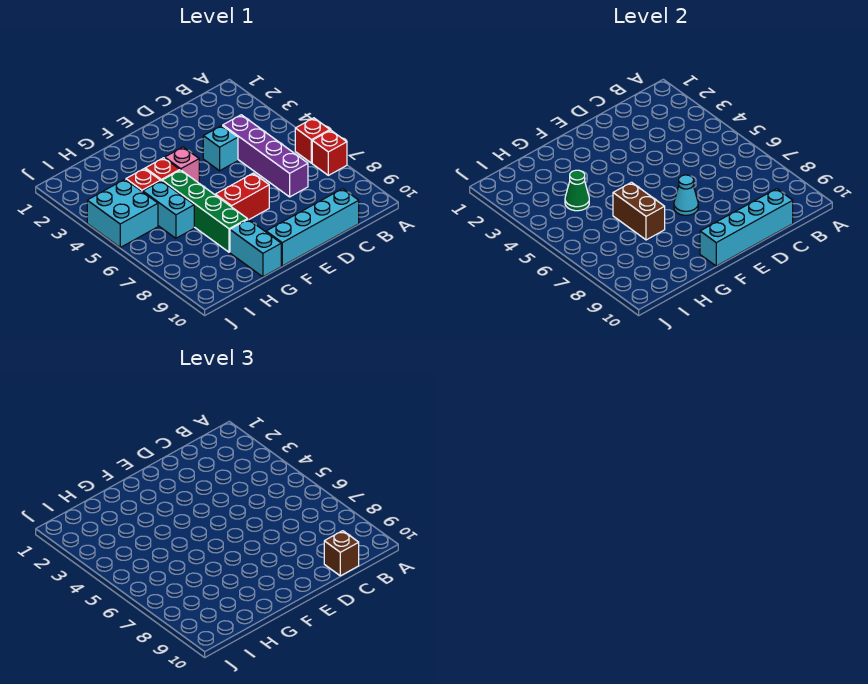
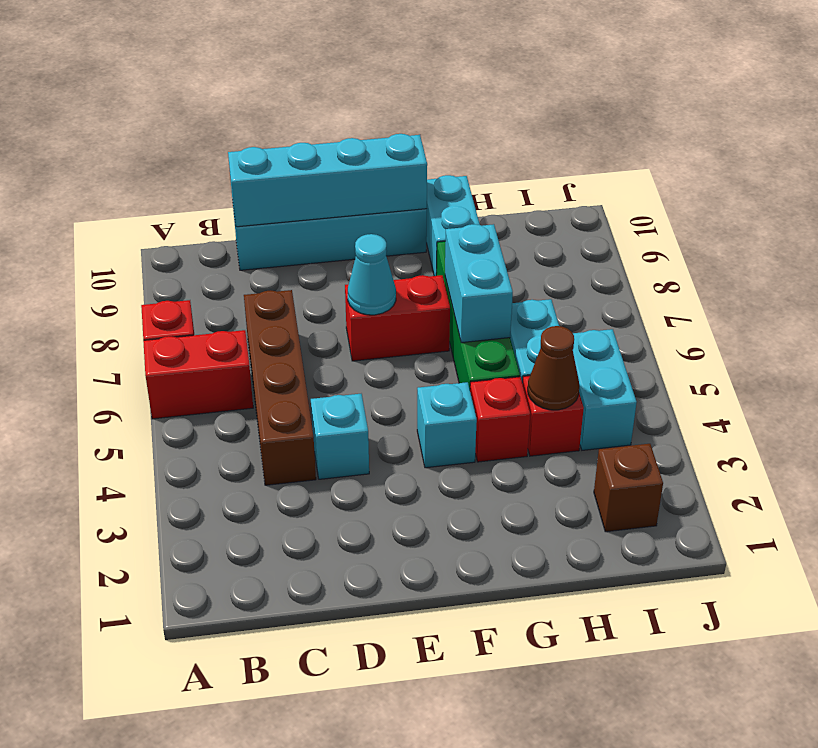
red brick A6 level 1 -> red brick A6:B6 level 1
purple brick C4:C7 level 1 -> brown brick C4:C7 level 1
brown brick C10 level 3 -> brown brick I2 level 1
pink brick F4 level 1 -> cyan brick F4 level 1
brown brick G6:G7 level 2 -> cyan brick G6:G7 level 2
green cone H4 level 2 -> brown cone H4 level 2
cyan brick I4:J5 level 1 -> cyan brick I4:I5 level 1

